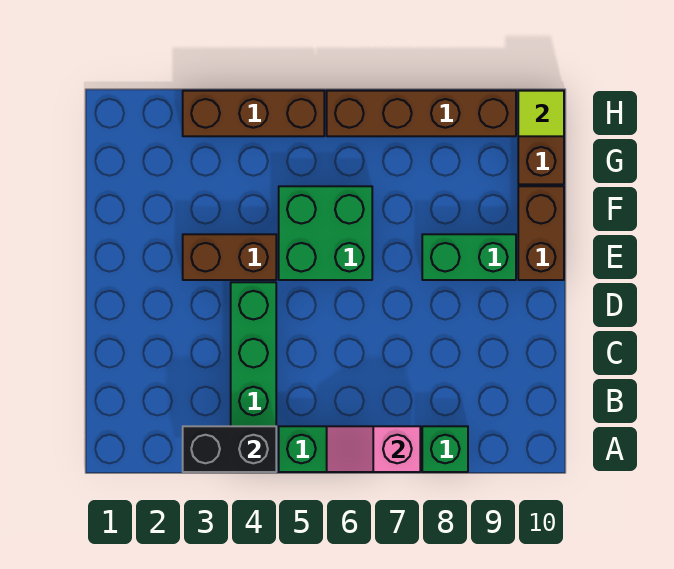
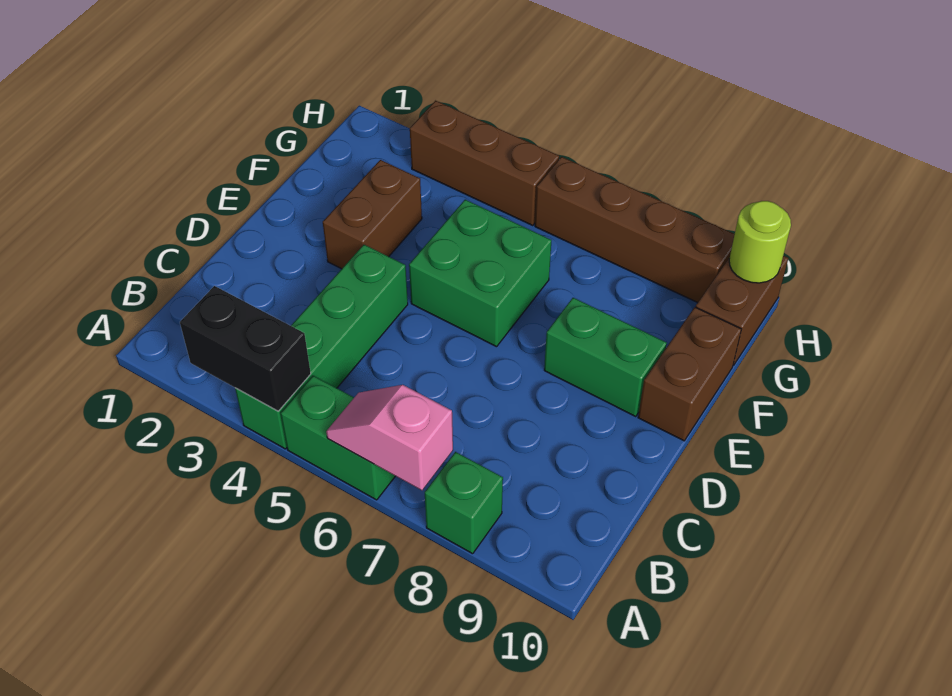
brown brick E3:E4 level 1 -> brown brick E3:F3 level 1
lime tile H10 level 2 -> lime round brick H10 level 2

